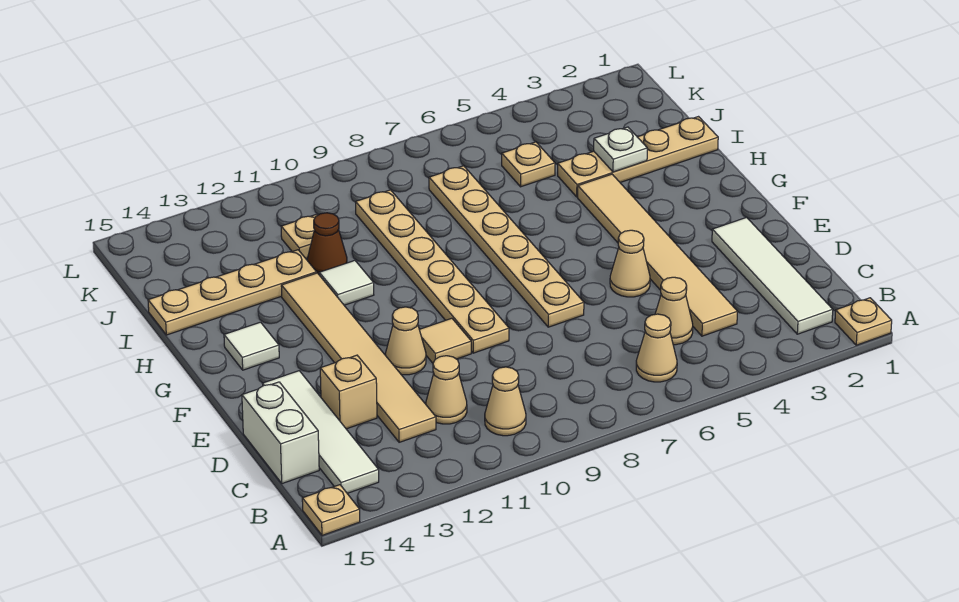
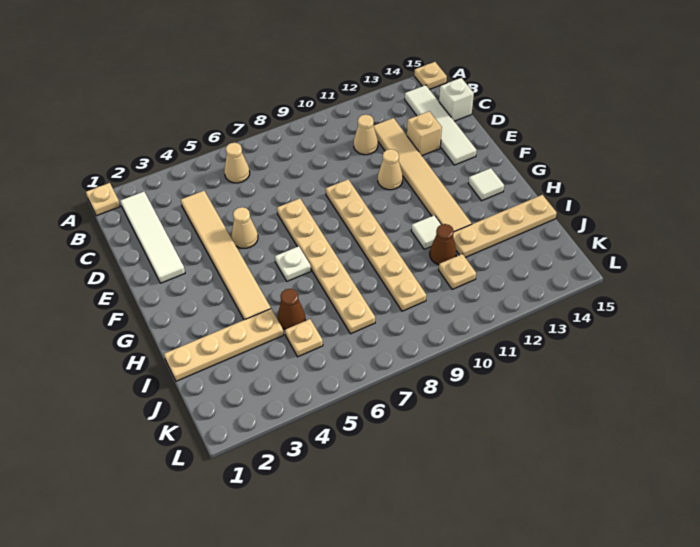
tan cone B10 level 1 -> none
tan cone C5 level 1 -> none
white brick C15:D15 level 1 -> white brick C15 level 1
tan tile E10 level 1 -> none
white plate I3 level 2 -> white plate G6 level 1
none -> brown cone I5 level 1

